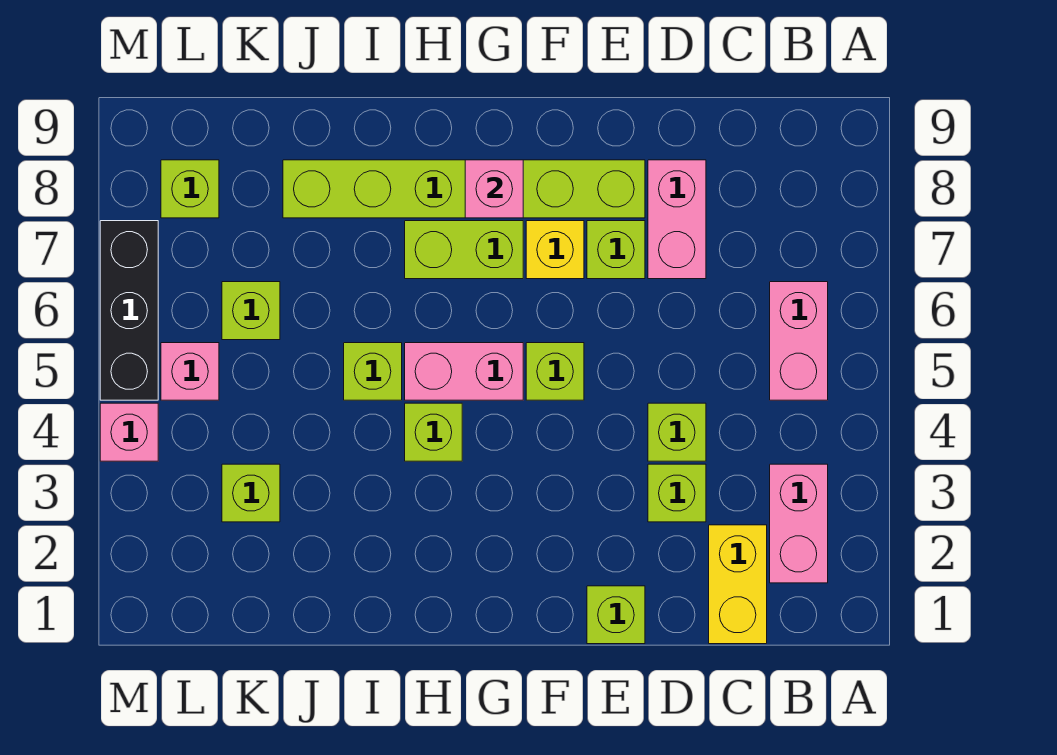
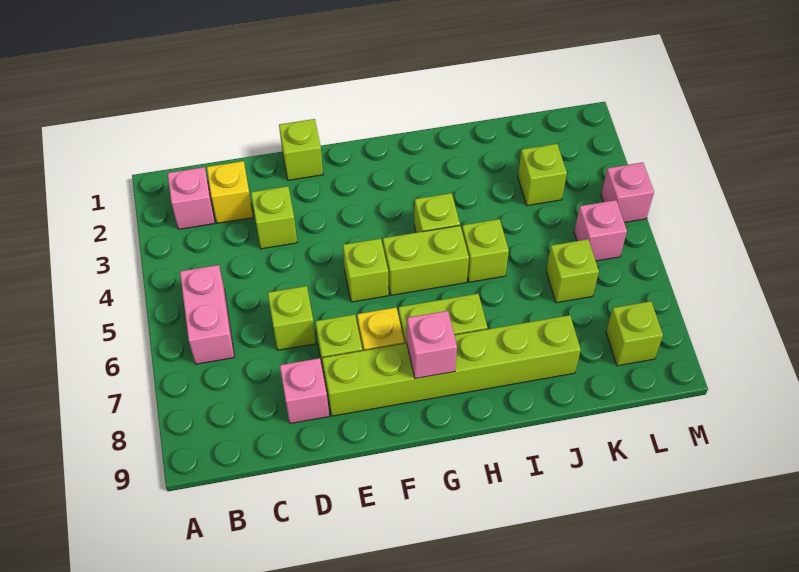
pink brick B2:B3 level 1 -> pink brick B2 level 1
yellow brick C1:C2 level 1 -> yellow brick C2 level 1
lime brick D4 level 1 -> lime brick D6 level 1
pink brick D7:D8 level 1 -> pink brick D8 level 1
pink brick G5:H5 level 1 -> lime brick G5:H5 level 1
black brick M5:M7 level 1 -> none

